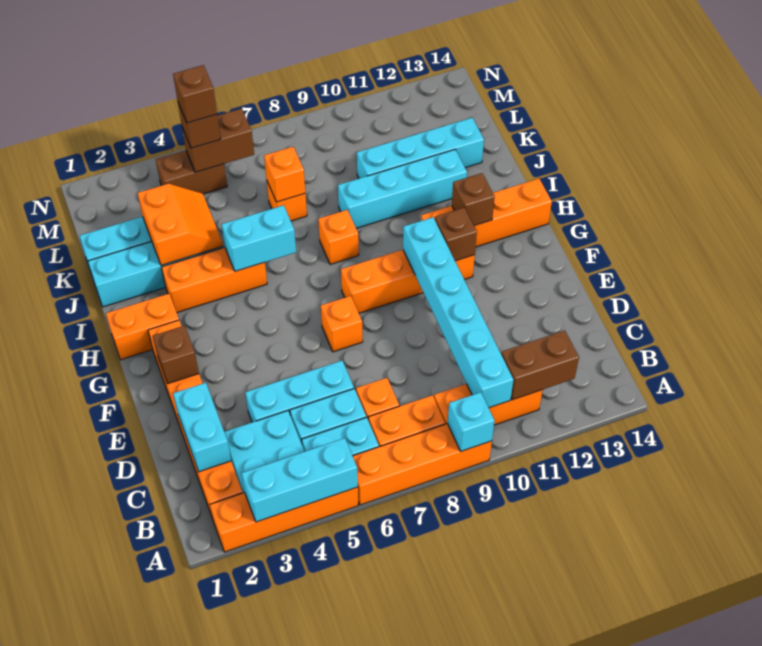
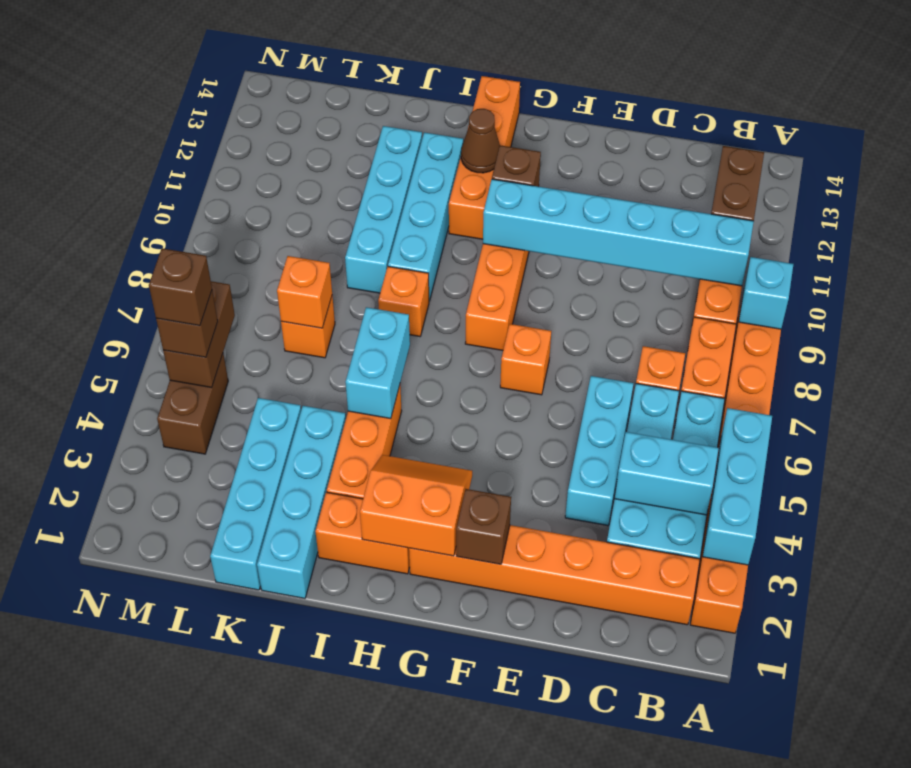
cyan brick C2:D2 level 2 -> cyan brick B4:C4 level 2
orange brick H1:H2 level 1 -> orange brick H2:I2 level 1
brown brick H12 level 2 -> brown cone H12 level 2
orange slope J3:K4 level 2 top 3 -> orange slope G2:H3 level 2 top 2
cyan brick K10:K13 level 1 -> cyan brick I9:I12 level 1

